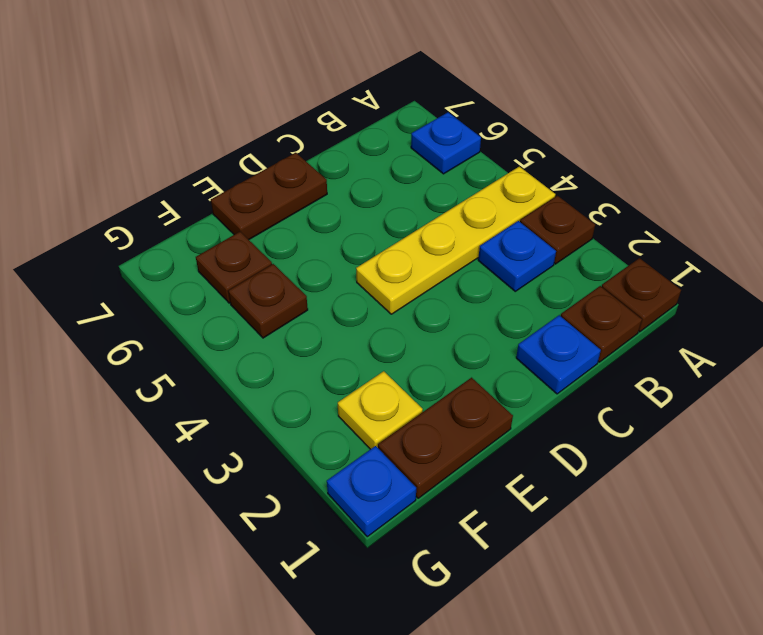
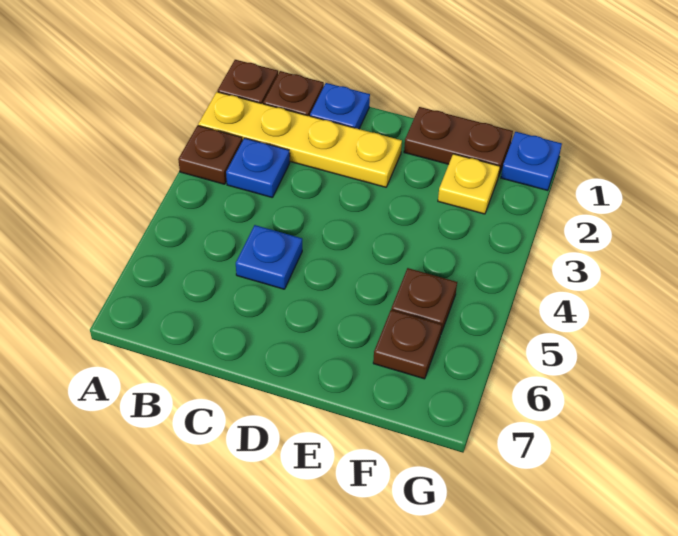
yellow plate A4:D4 level 1 -> yellow plate A2:D2 level 1
blue plate A6 level 1 -> blue plate C5 level 1
brown plate D7:E7 level 1 -> none

